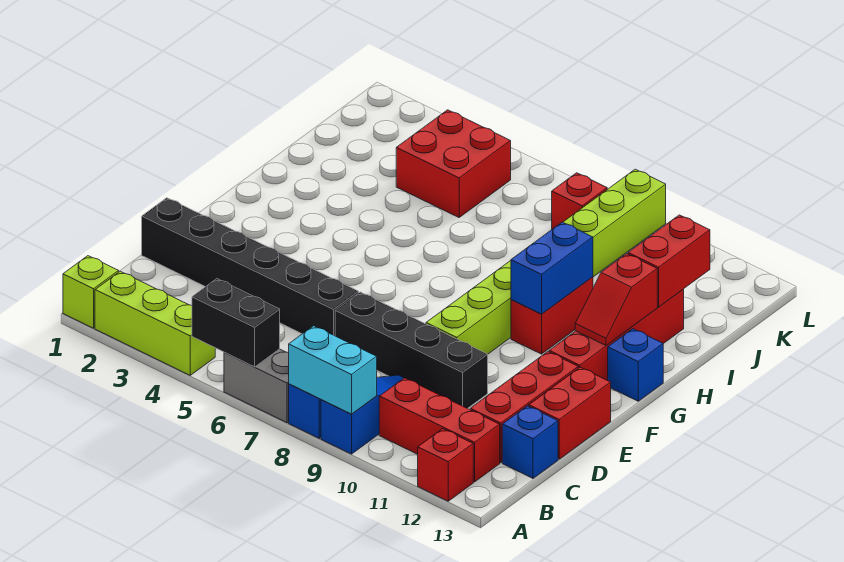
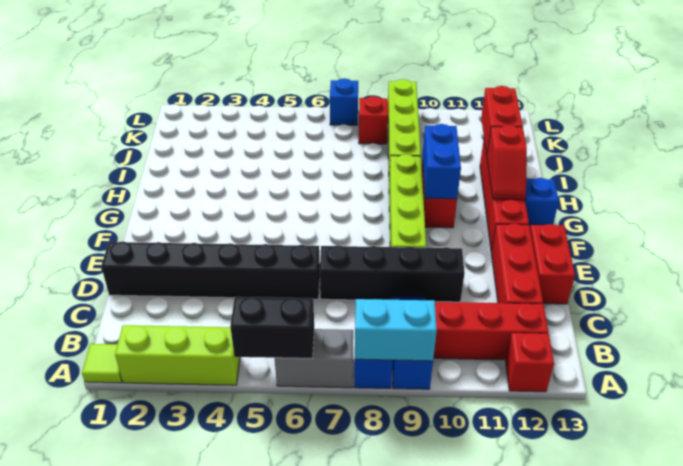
lime brick A1 level 1 -> lime tile A1 level 1
blue brick C13 level 1 -> blue brick L7 level 1
red brick J4:K5 level 1 -> none

